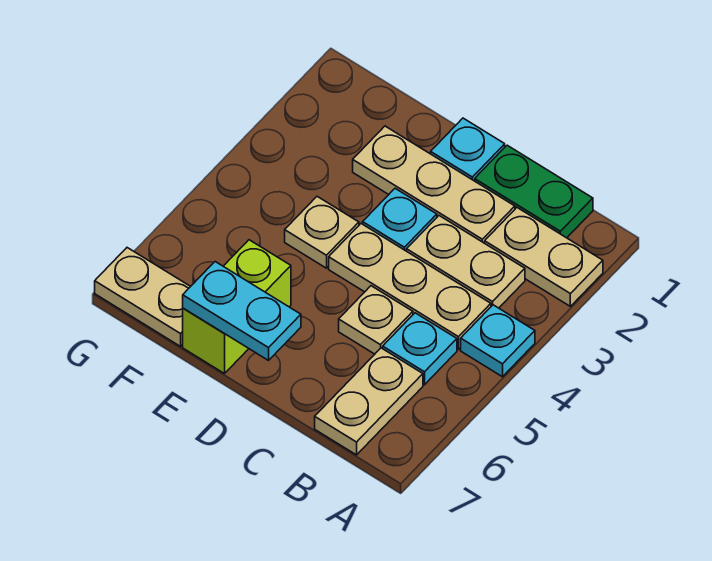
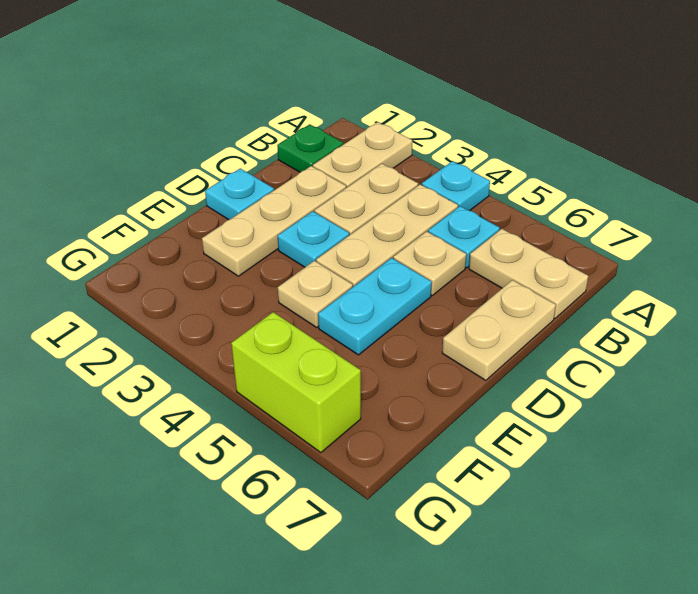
green plate B1:C1 level 1 -> green plate B1 level 1
cyan plate D7:E7 level 2 -> cyan plate D5:E5 level 1
lime brick E6:E7 level 1 -> lime brick G5:G6 level 1
tan plate F7:G7 level 1 -> tan plate C7:D7 level 1

